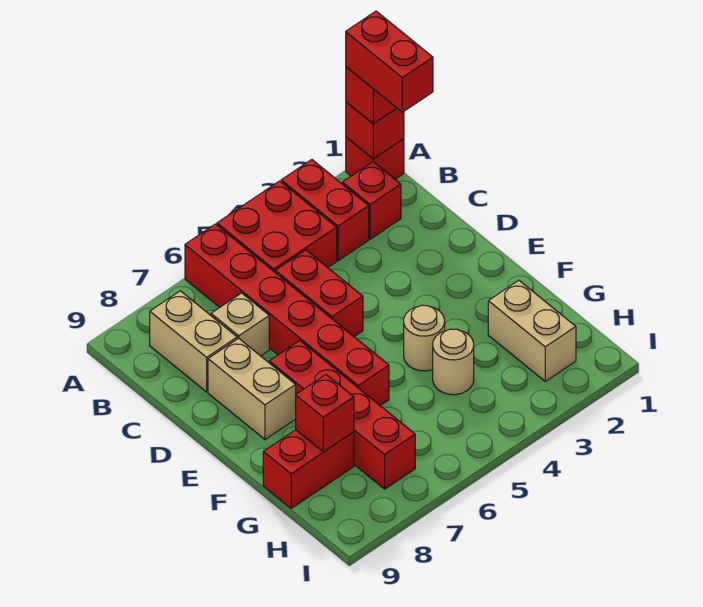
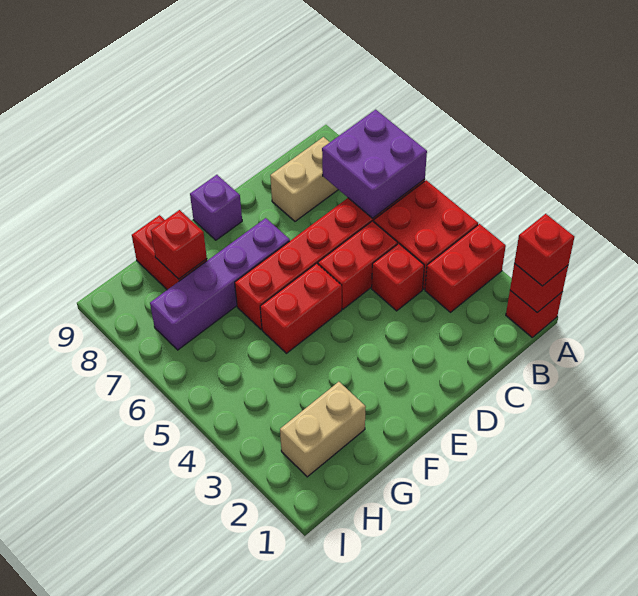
red brick A1:B1 level 4 -> red brick E5:F5 level 1
none -> purple brick A6:B7 level 2
red brick B2 level 1 -> red brick C4 level 1
tan brick C7 level 1 -> none
tan brick D8:E8 level 1 -> none
red brick E7:H7 level 1 -> purple brick E7:H7 level 1
none -> purple brick E9 level 1
tan round brick F4 level 1 -> none
tan round brick G4 level 1 -> none

